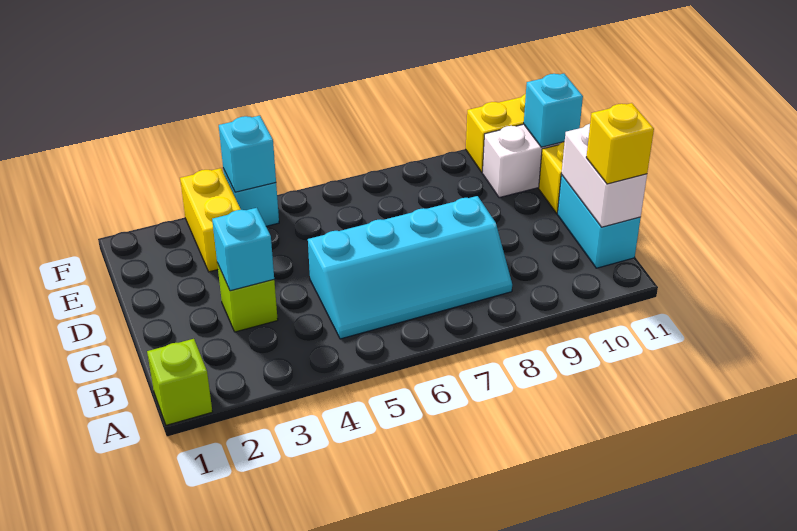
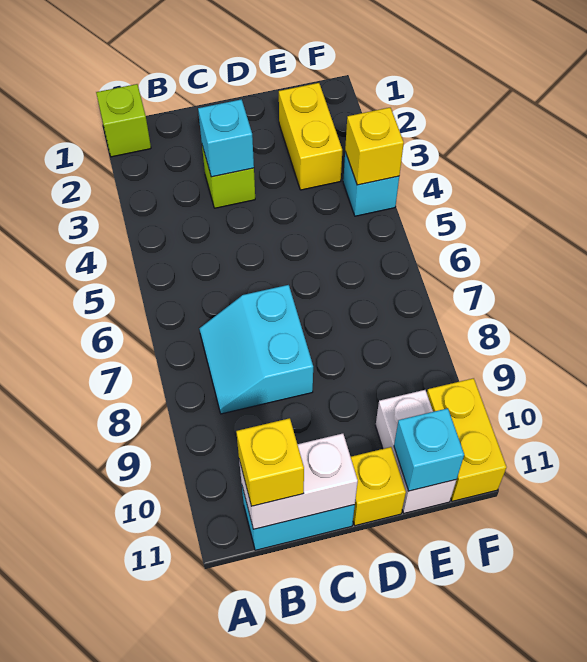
cyan slope B5:C8 level 1 top C -> cyan slope B7:C8 level 1 top C
yellow brick E3:F3 level 1 -> yellow brick E2:E3 level 1
cyan brick F4 level 2 -> yellow brick F4 level 2

